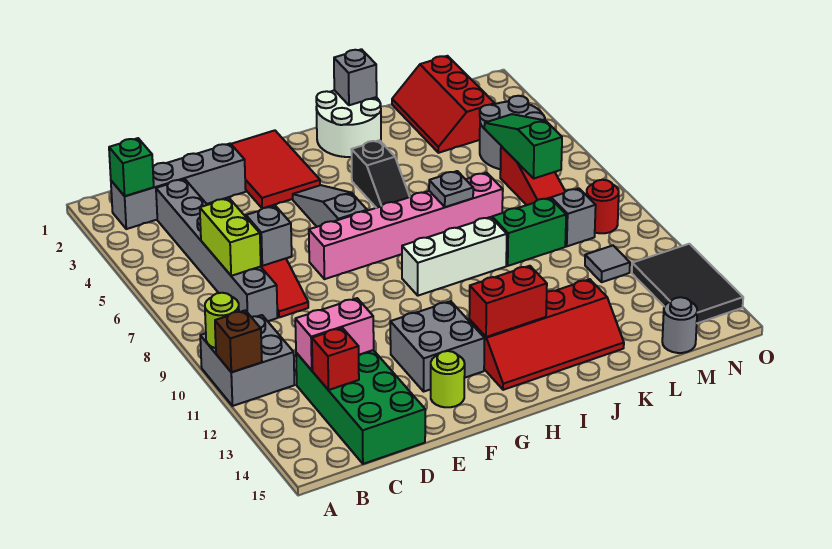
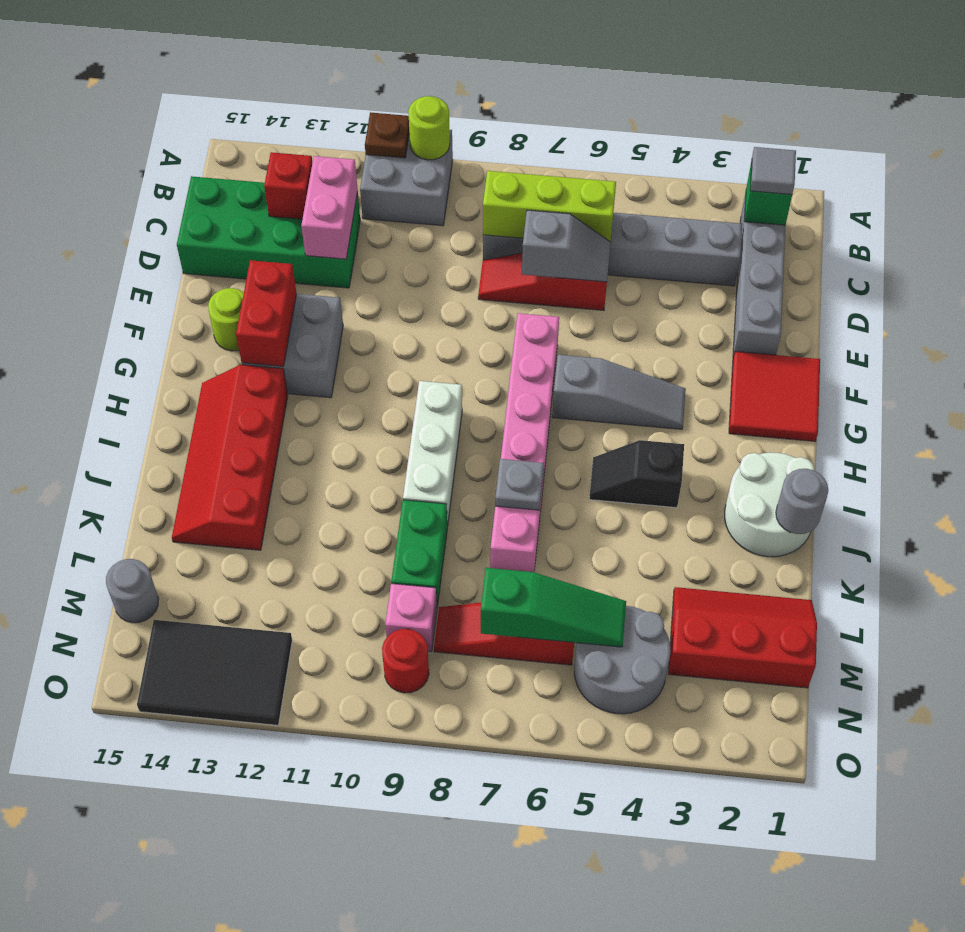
brown brick A11 level 2 -> brown plate A11 level 2
lime brick C6:C7 level 2 -> lime brick C6:C8 level 2
red tile F1:G3 level 1 -> red tile F1:G2 level 1
red brick H13:I13 level 2 -> red brick F13:G13 level 2
grey brick J1 level 2 -> grey round brick J1 level 2
grey brick M9 level 1 -> pink brick M9 level 1
grey tile M11 level 1 -> grey tile B2 level 3

